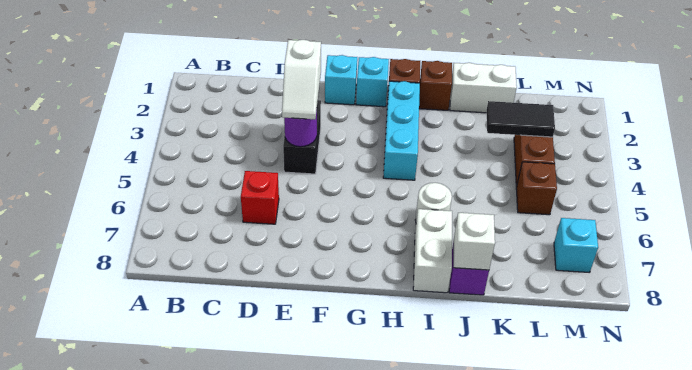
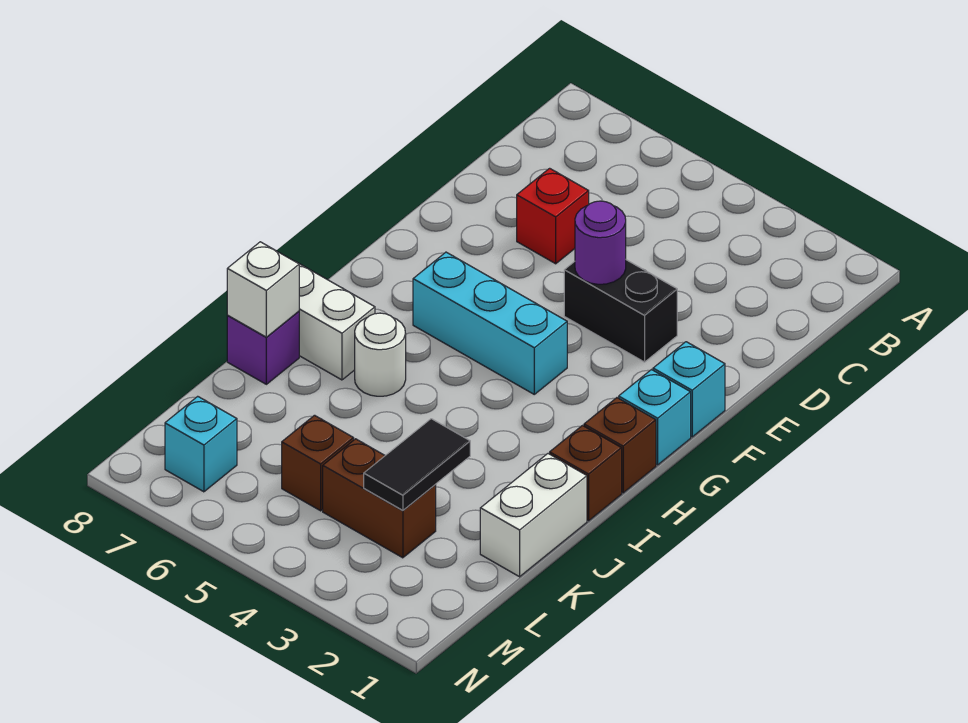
white slope E3:E4 level 3 top 3 -> none
cyan brick H2:H4 level 1 -> cyan brick G4:G6 level 1

